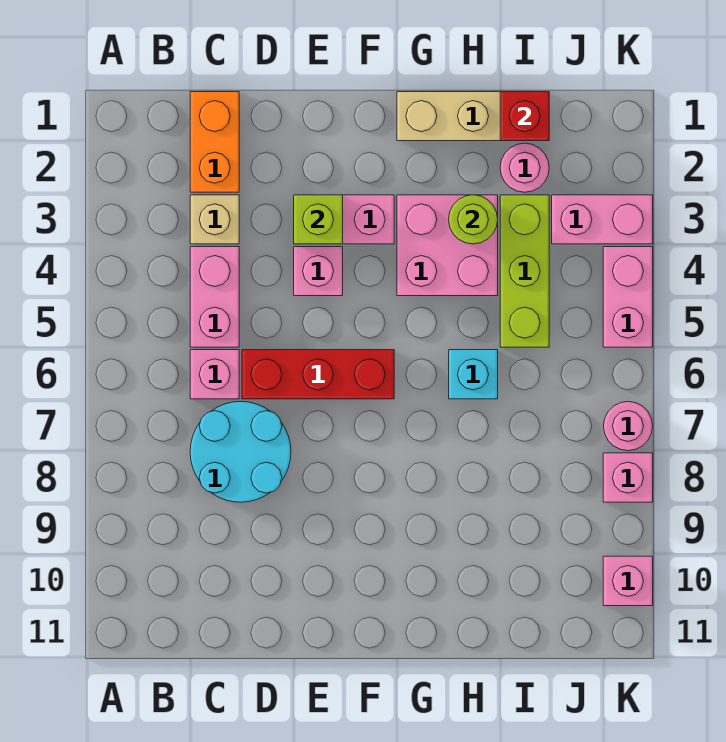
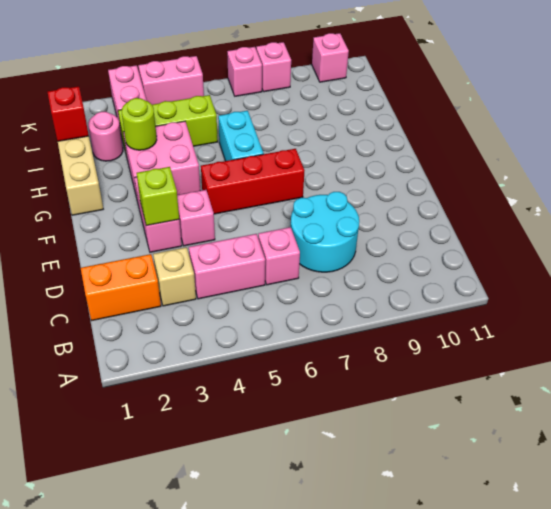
red brick D6:F6 level 1 -> red brick F5:F7 level 1
cyan brick H6 level 1 -> cyan brick G6:H6 level 1
pink round brick K7 level 1 -> pink brick K7 level 1

